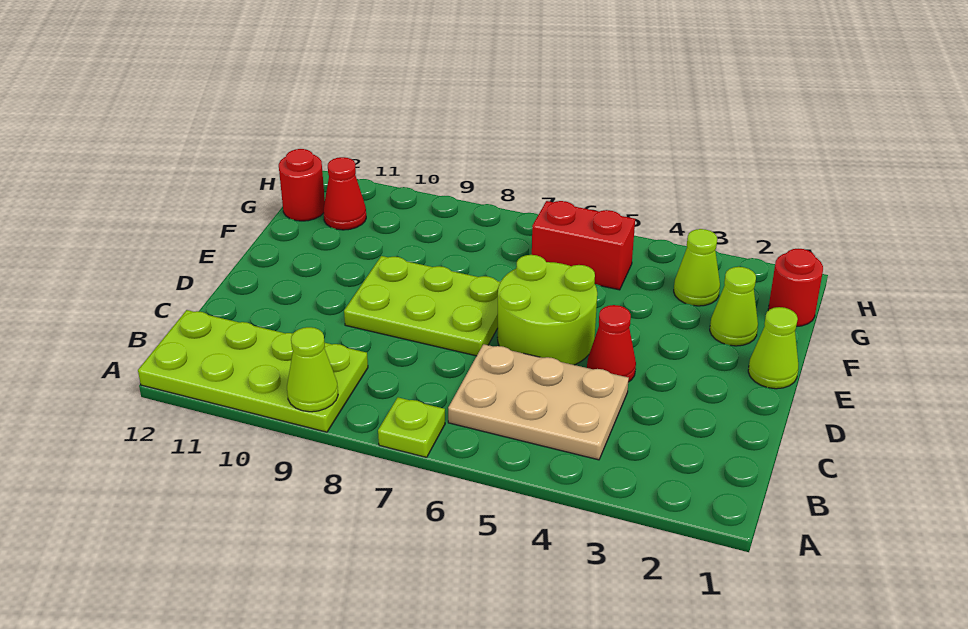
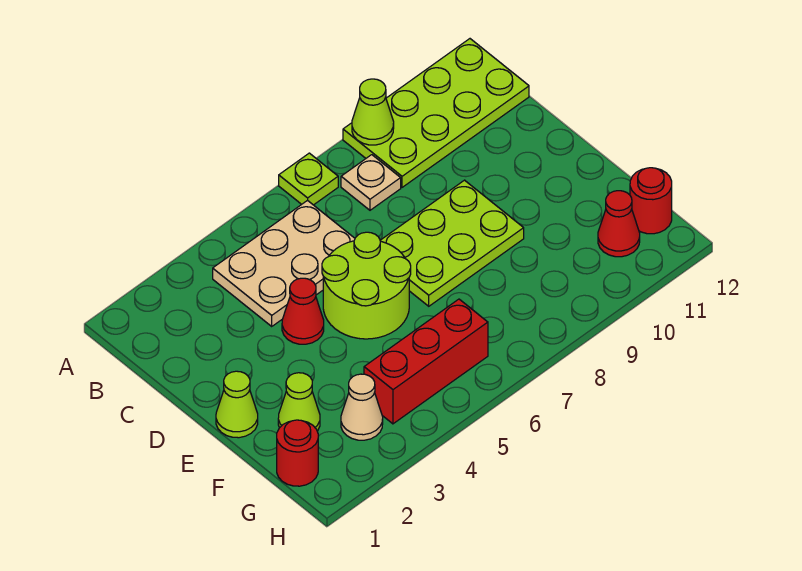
none -> tan plate B8 level 1
lime cone G3 level 1 -> tan cone G3 level 1
red brick G5:G6 level 1 -> red brick G4:G6 level 1

